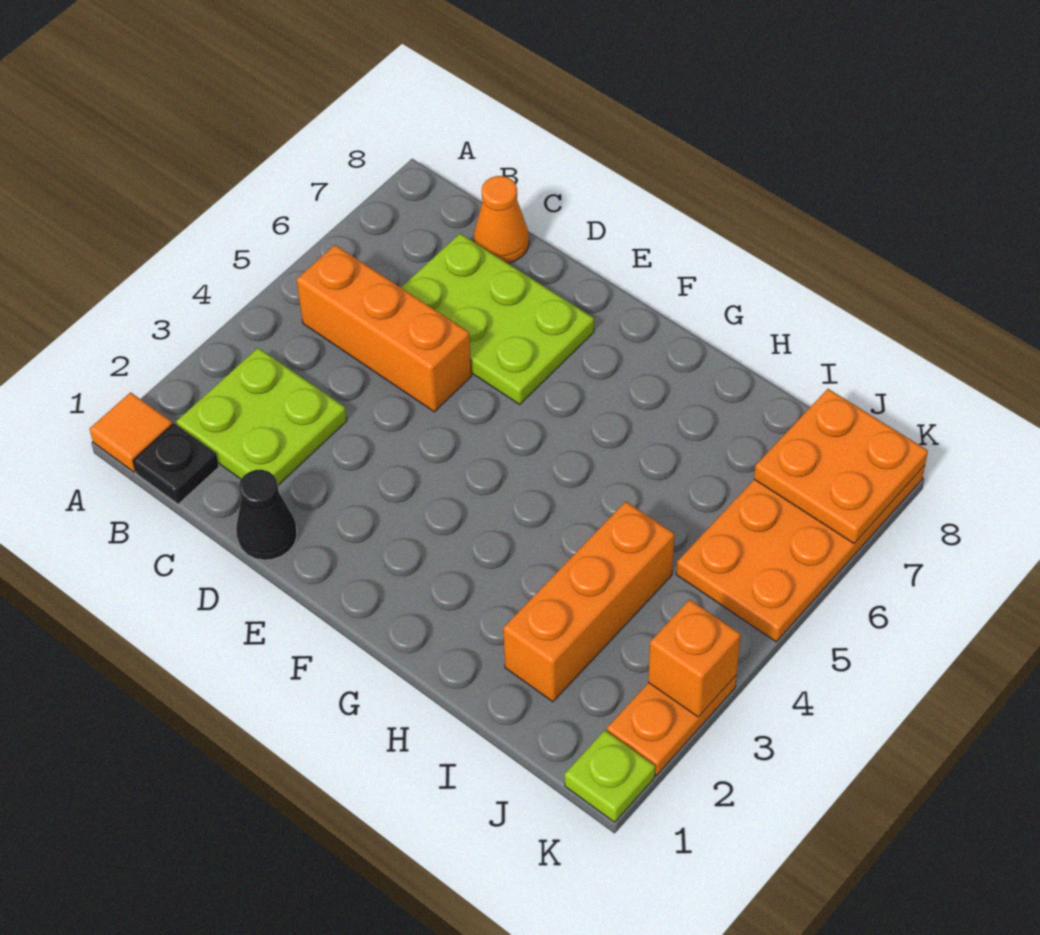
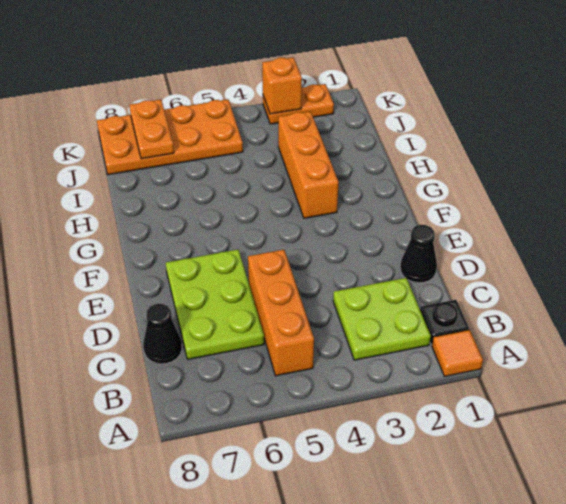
orange cone C8 level 1 -> black cone C8 level 1
orange brick I2:I4 level 1 -> orange brick G3:I3 level 1
orange plate J7:K8 level 2 -> orange plate J7:K7 level 2
lime plate K1 level 1 -> none

